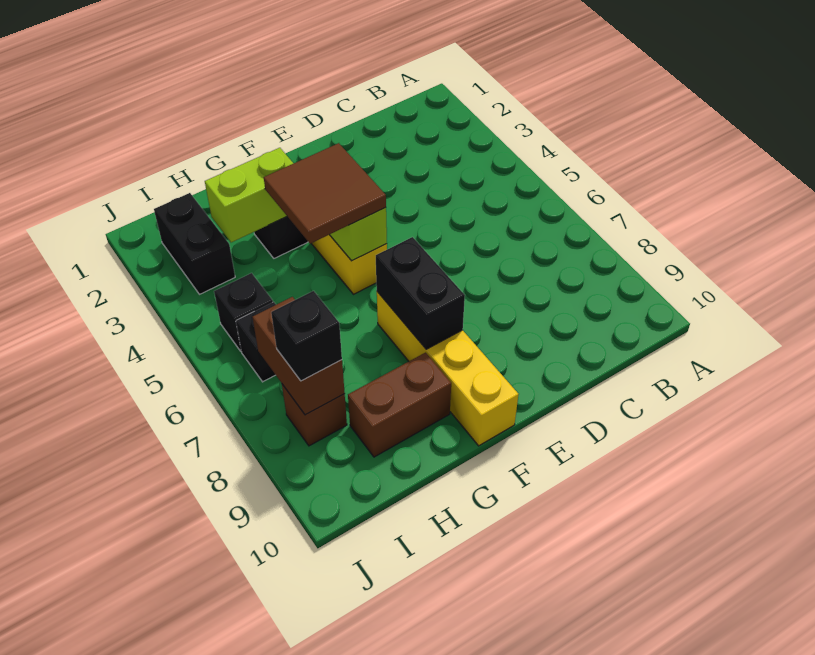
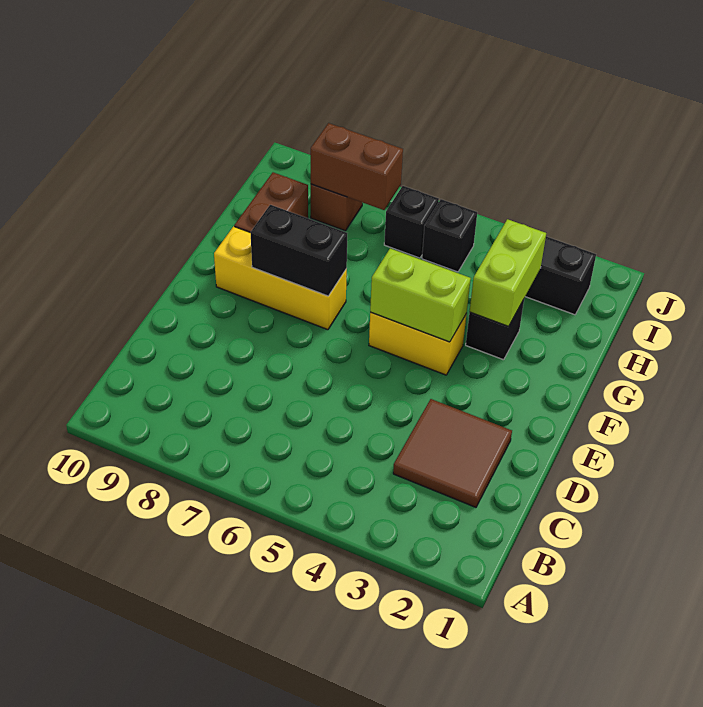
brown tile F4:G5 level 3 -> brown tile C2:D3 level 1
yellow brick F7:F10 level 1 -> yellow brick F7:F9 level 1
black brick I8 level 3 -> none

